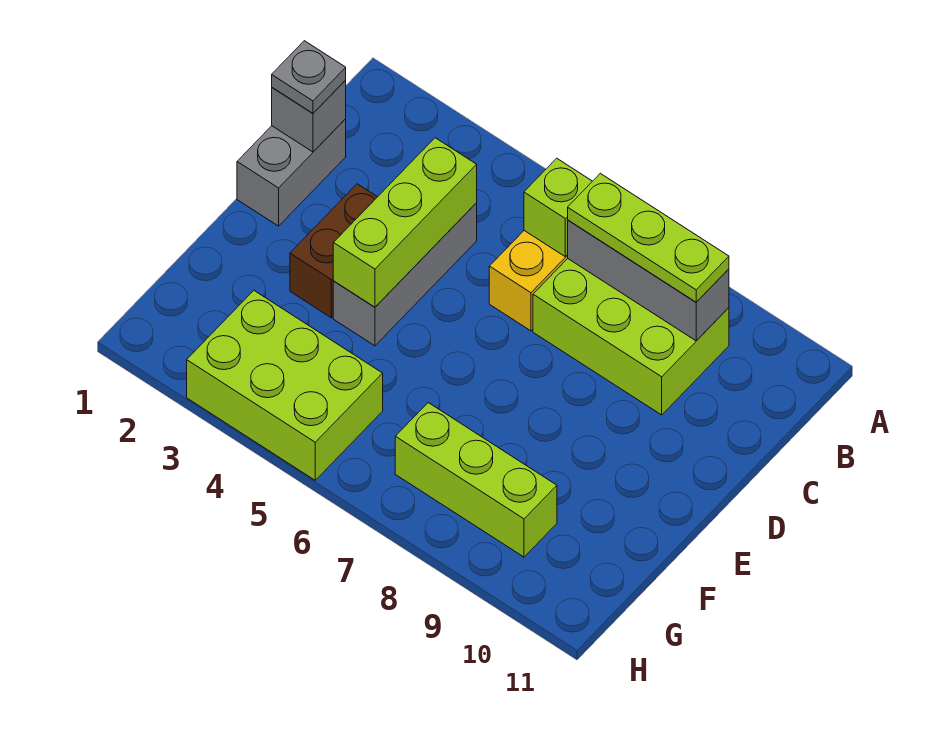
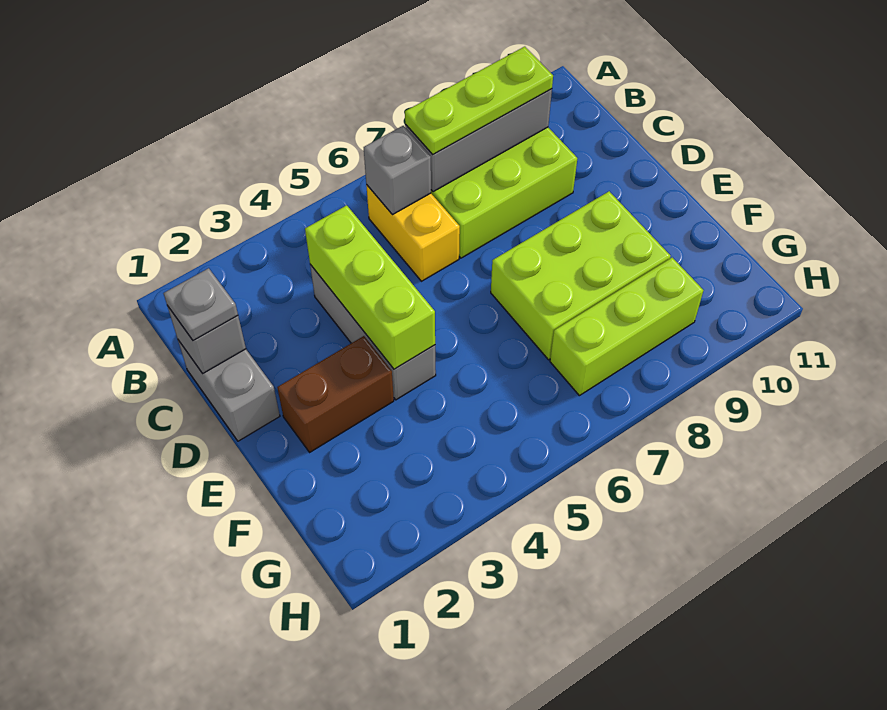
lime brick B6 level 2 -> grey brick B6 level 2
brown brick D3:E3 level 1 -> brown brick E2:E3 level 1
lime brick G3:H5 level 1 -> lime brick E7:F9 level 1

